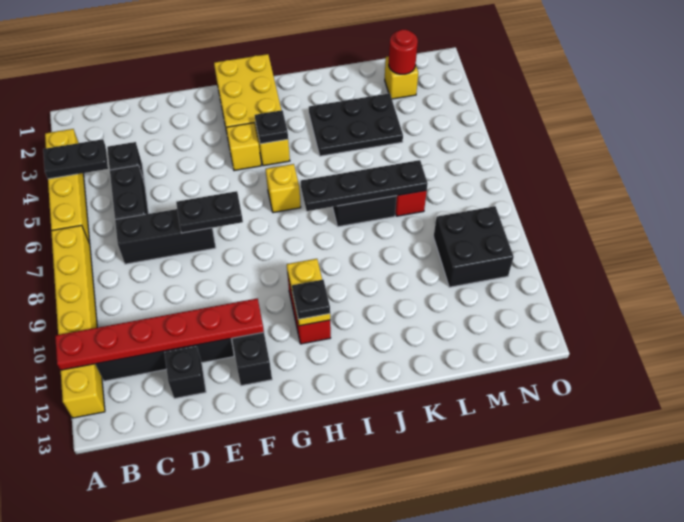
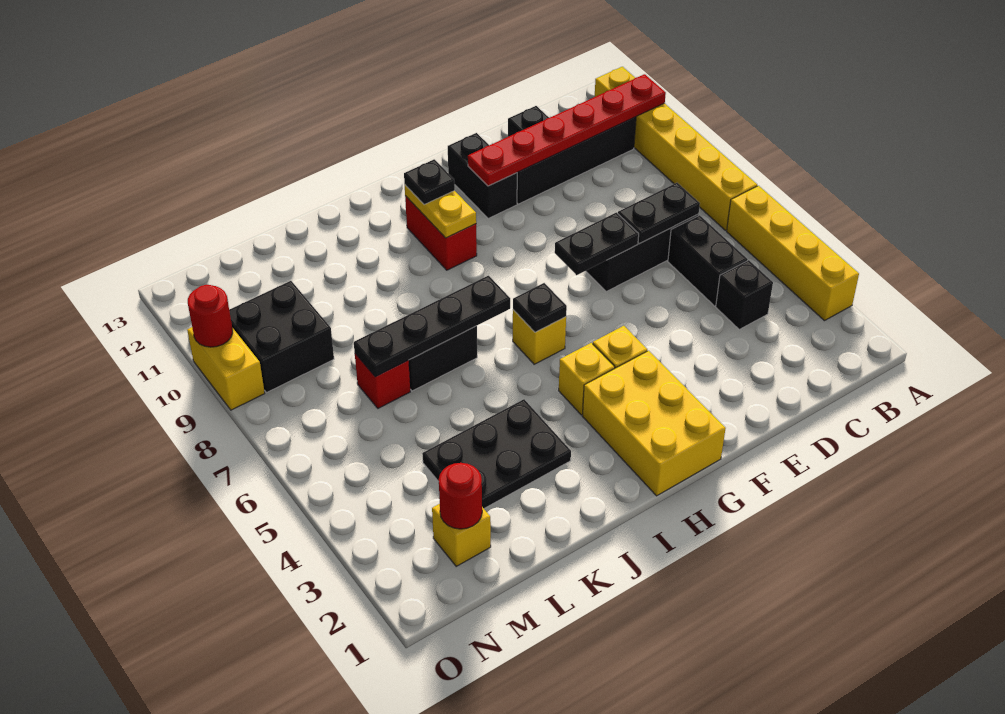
black plate A4:B4 level 2 -> black plate C7:D7 level 2
black plate H4 level 2 -> black plate H6 level 2
none -> yellow brick O9:O10 level 1
none -> red round brick O10 level 2

